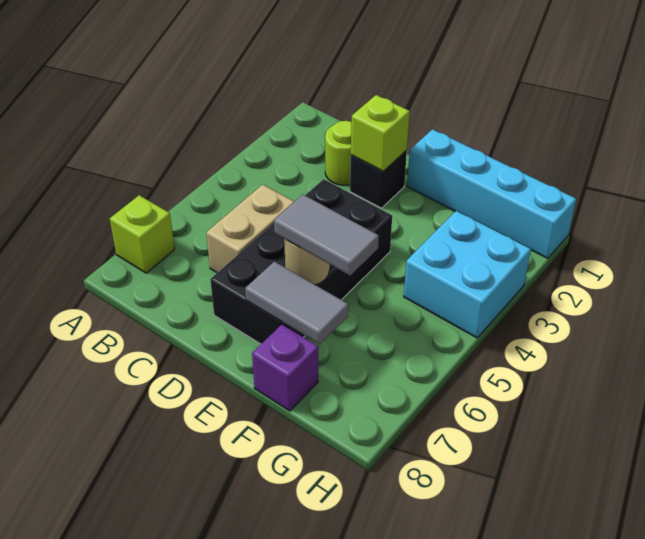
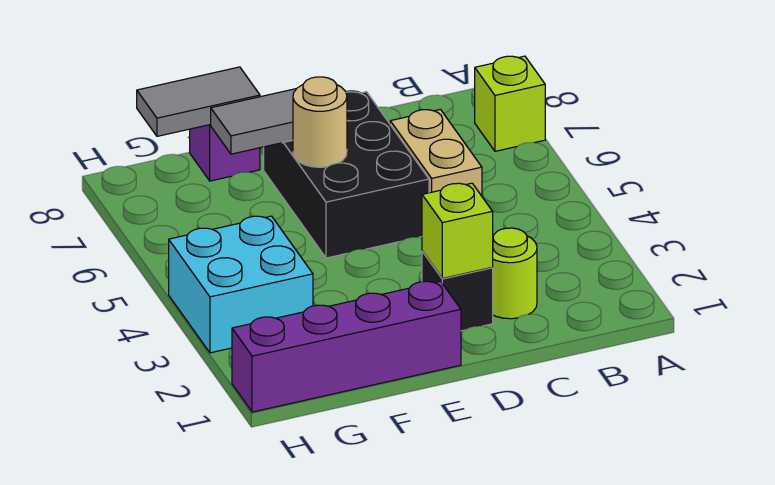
black brick D4:E7 level 1 -> black brick D5:E7 level 1
cyan brick E1:H1 level 1 -> purple brick E1:H1 level 1
grey tile E6:F6 level 3 -> grey tile F8:G8 level 2

